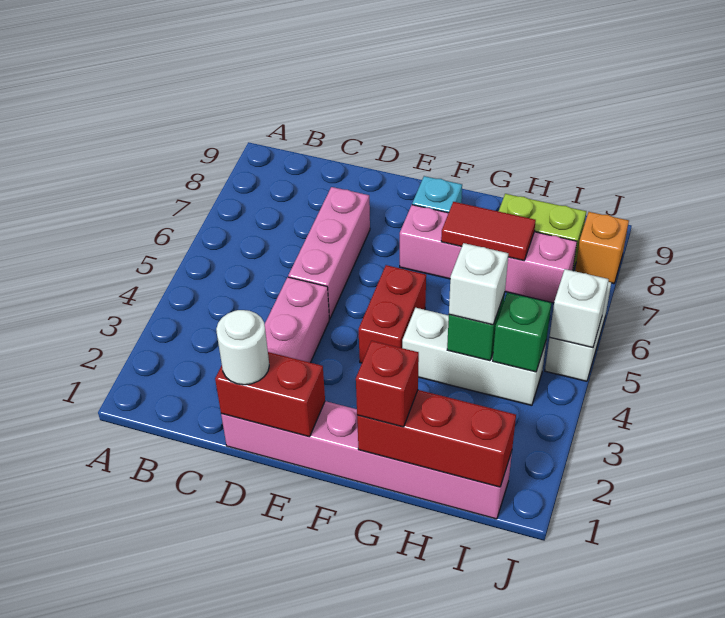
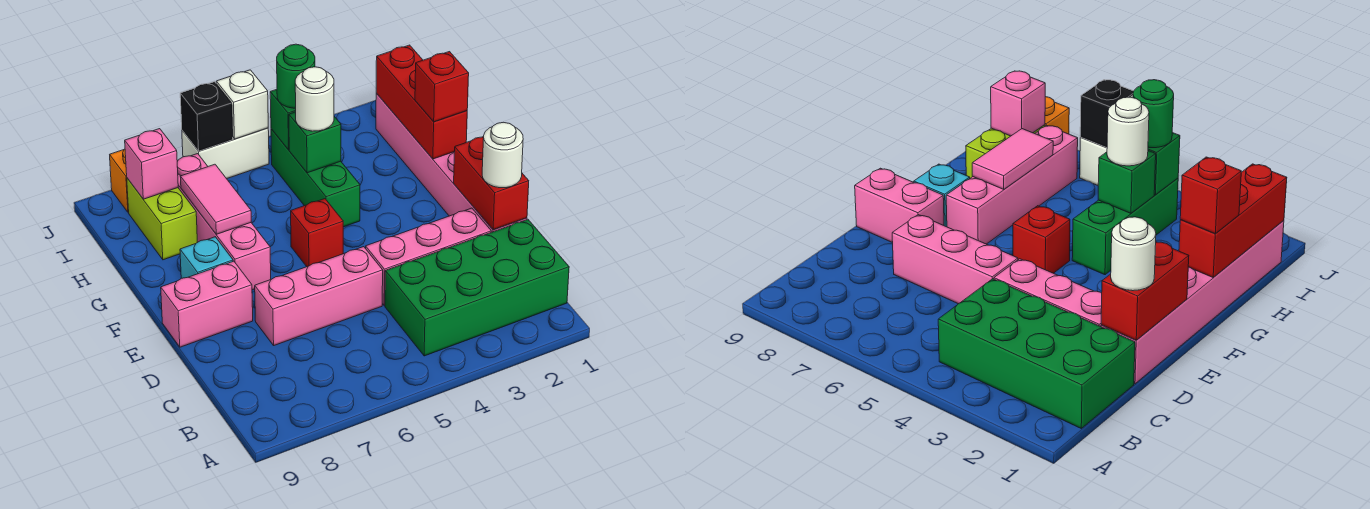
none -> green brick B1:C4 level 1
none -> pink brick E8:E9 level 1
red brick F4:F5 level 1 -> red brick F5 level 1
white brick G4:I4 level 1 -> green brick G4:I4 level 1
red tile G7:H7 level 2 -> pink tile G7:H7 level 2
white brick H4 level 3 -> white round brick H4 level 3
none -> green round brick I4 level 3
none -> pink brick I8 level 2
none -> black brick J6 level 2

